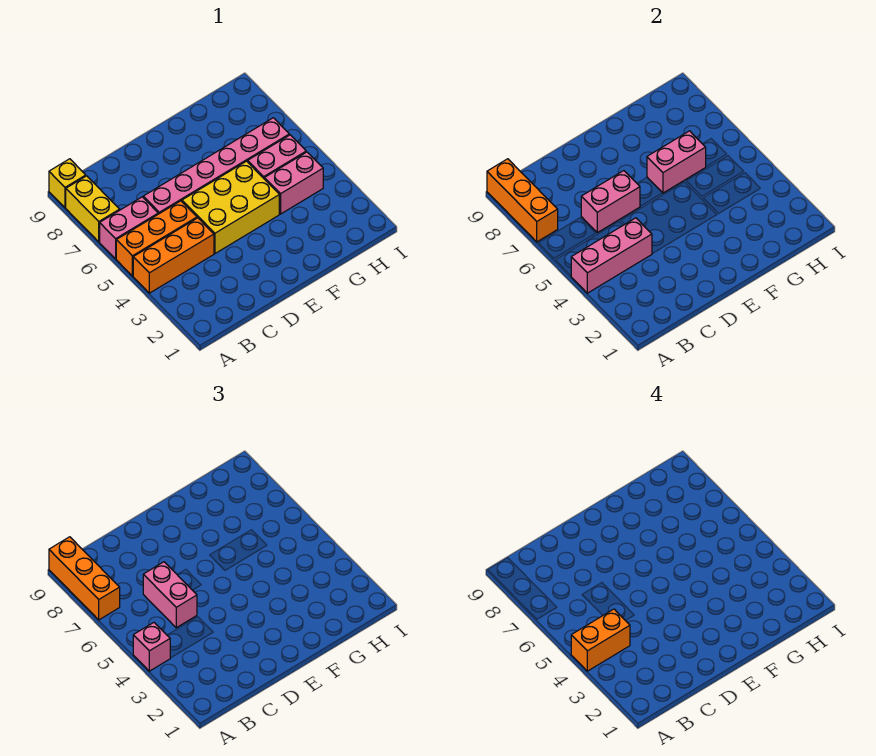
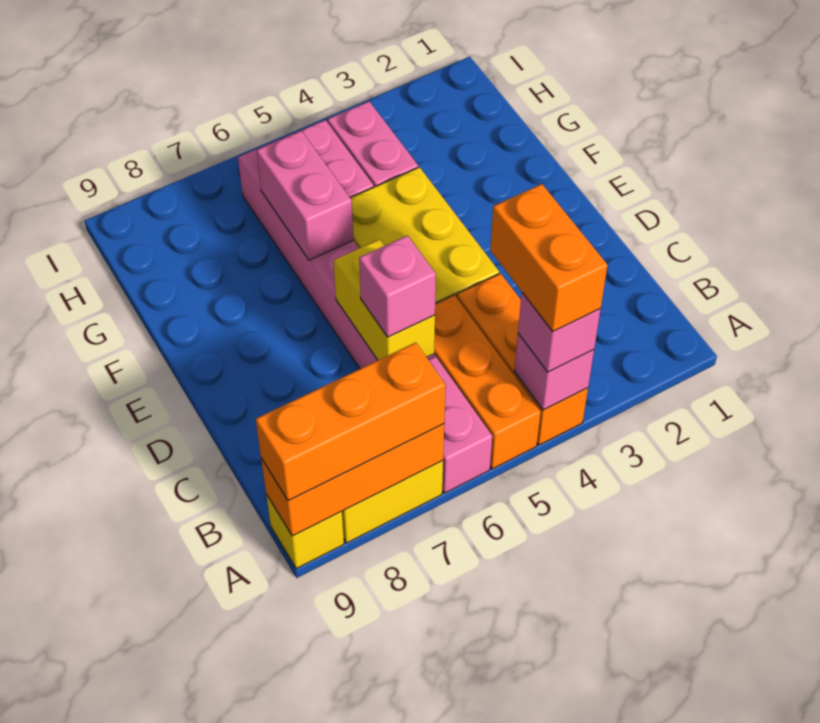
pink brick A4:C4 level 2 -> pink brick A4 level 2
pink brick C5:C6 level 3 -> pink brick C6 level 3
pink brick C6:D6 level 2 -> yellow brick C6:D6 level 2

